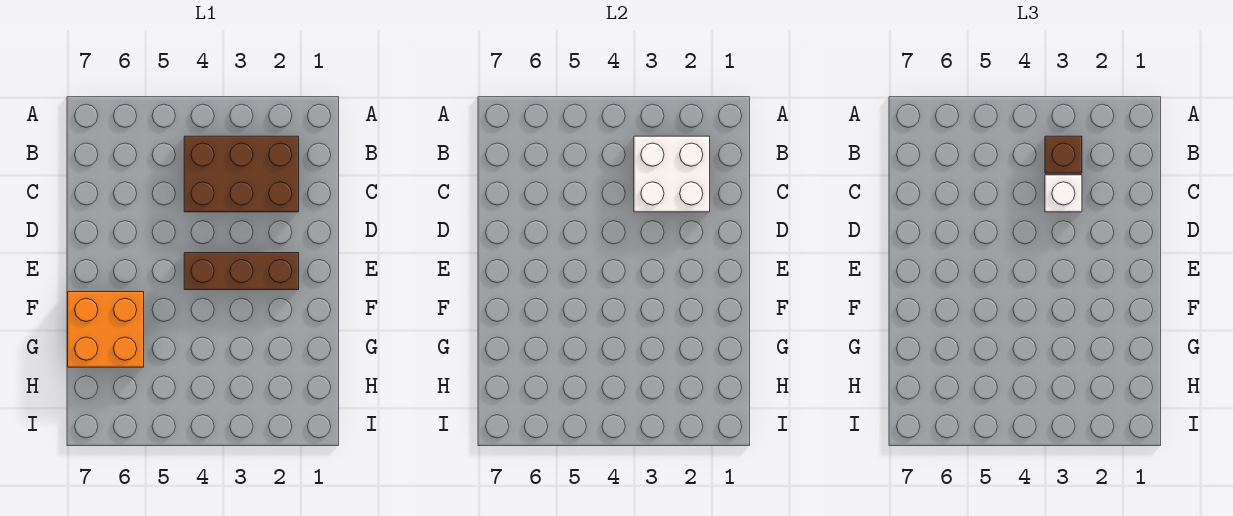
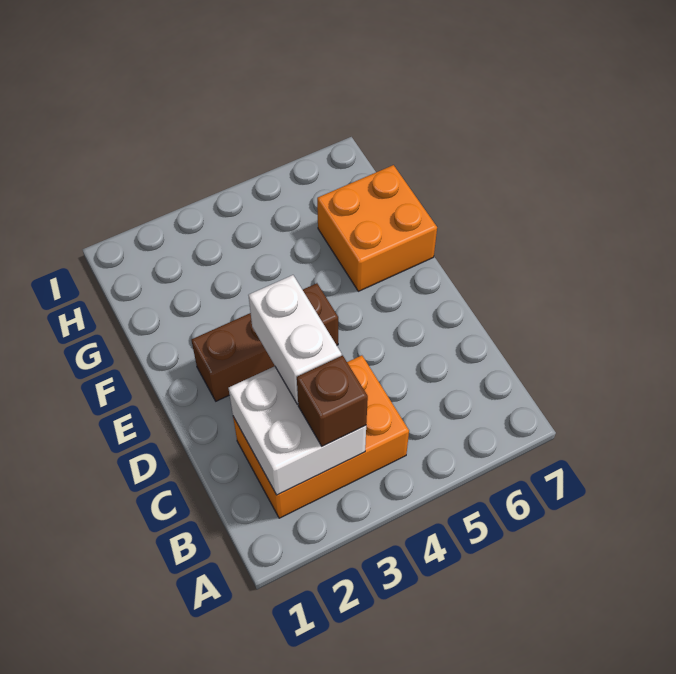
brown brick B2:C4 level 1 -> orange brick B2:C4 level 1
white brick C3 level 3 -> white brick C3:D3 level 3

